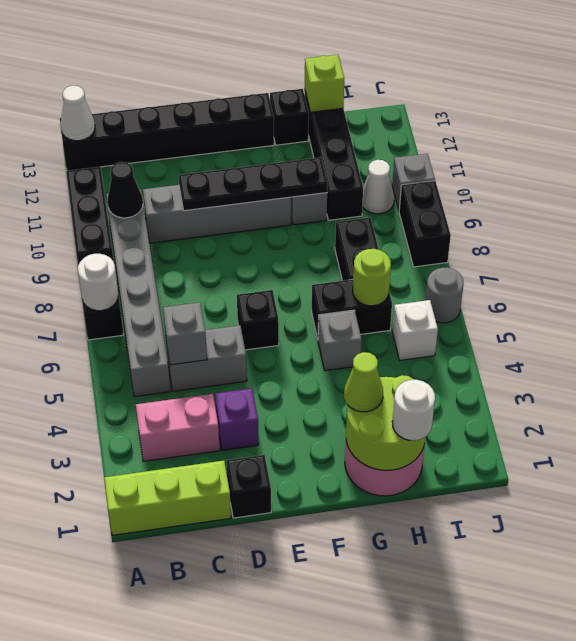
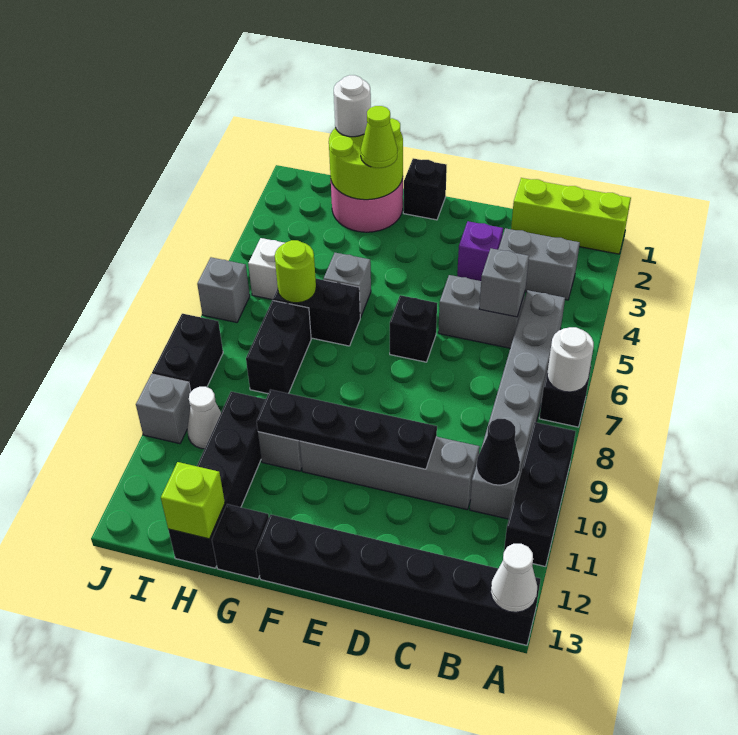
pink brick B3:C3 level 1 -> grey brick B3:C3 level 1
black brick D1 level 1 -> black brick F1 level 1
grey round brick J6 level 1 -> grey brick J6 level 1

